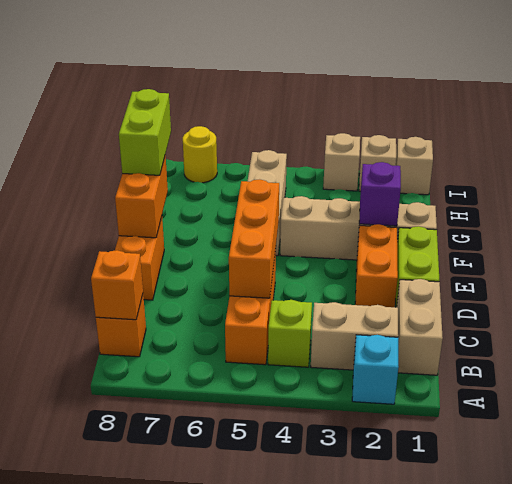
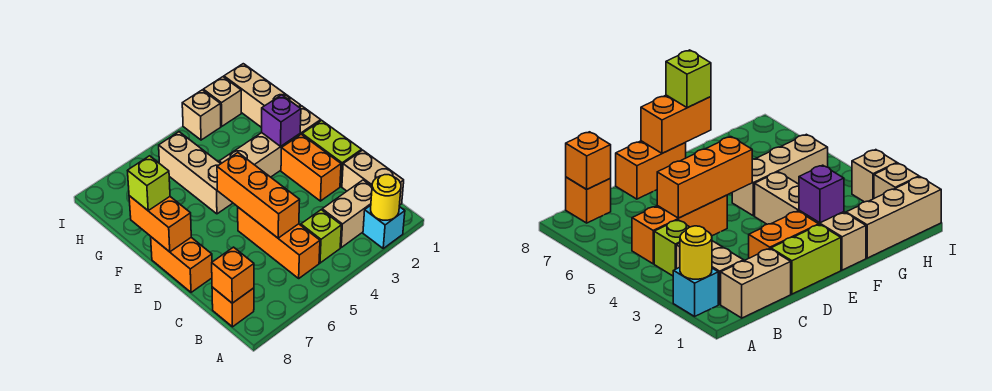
lime brick F8:G8 level 3 -> lime brick F8 level 3
tan brick I1 level 1 -> tan brick G1:I1 level 1
yellow round brick I7 level 1 -> yellow round brick A2 level 2

